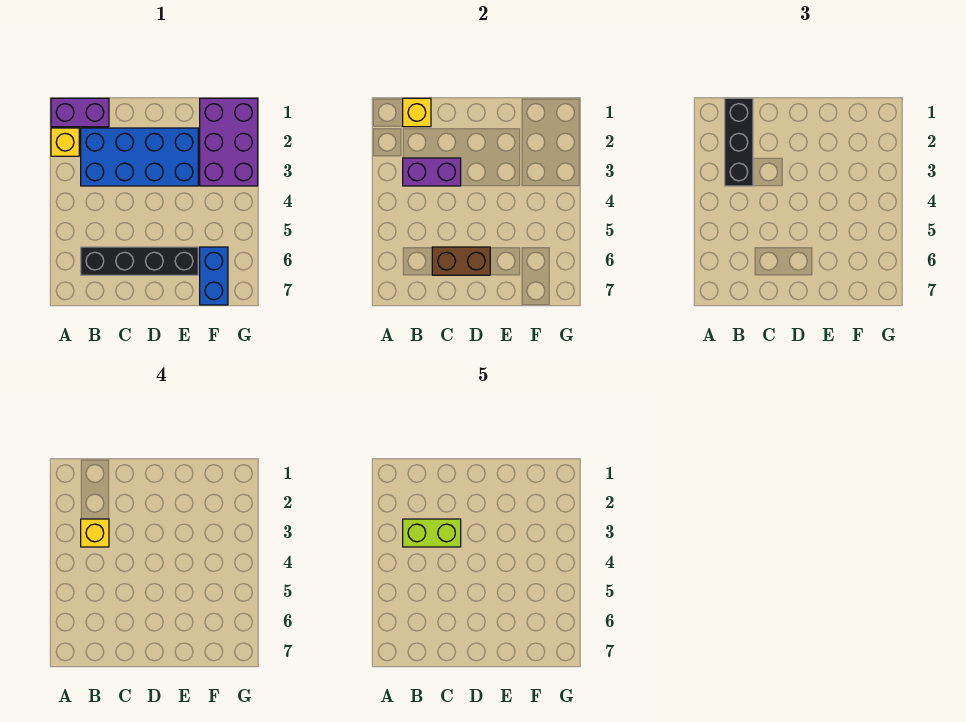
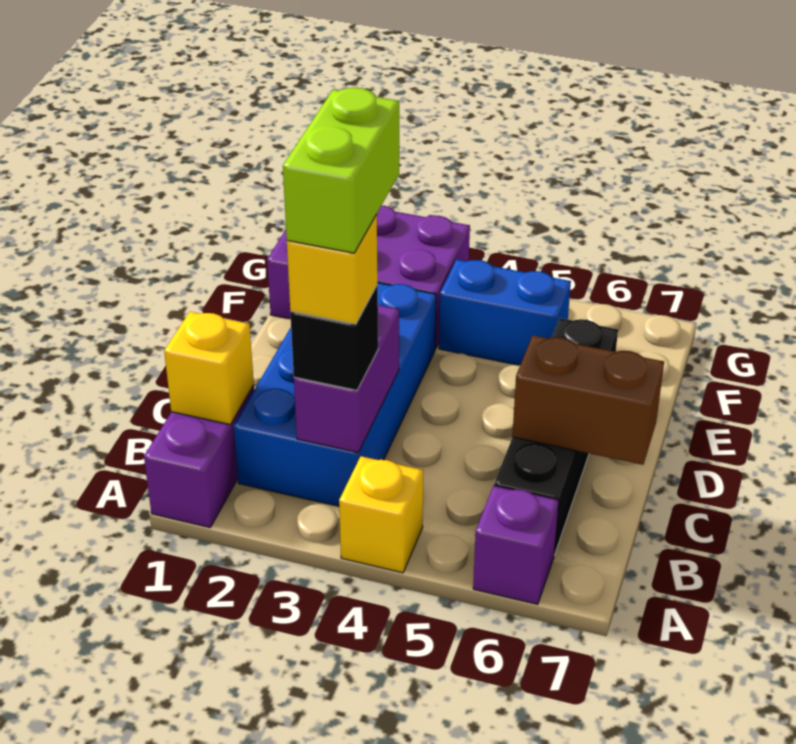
yellow brick A2 level 1 -> yellow brick A4 level 1
none -> purple brick A6 level 1
black brick B1:B3 level 3 -> black brick B3 level 3
brown brick C6:D6 level 2 -> brown brick C6:C7 level 2
blue brick F6:F7 level 1 -> blue brick F4:F5 level 1

